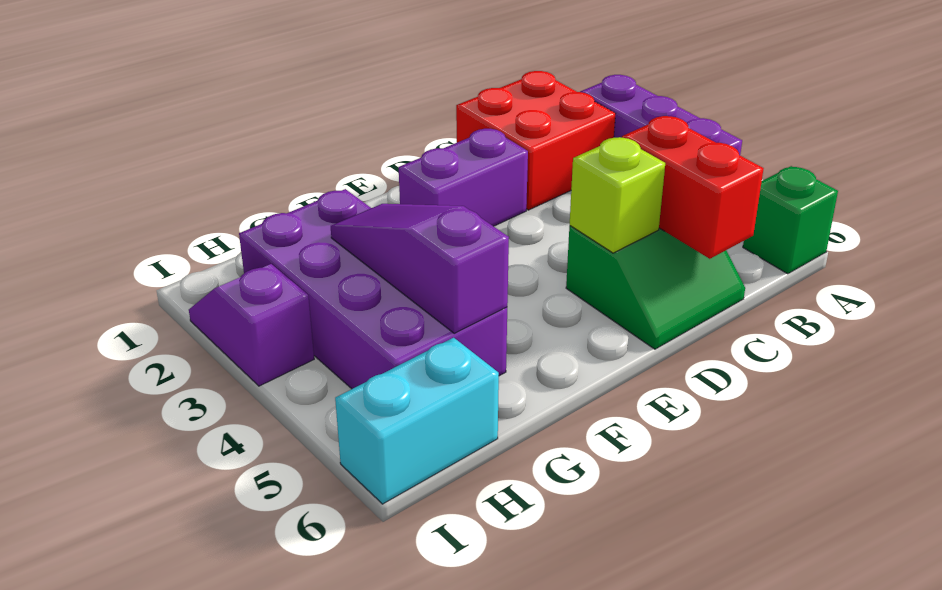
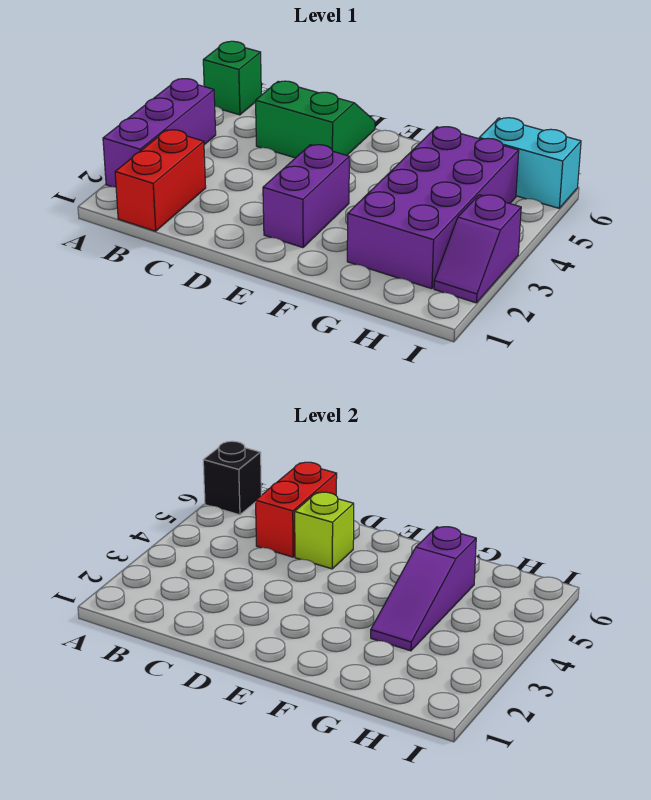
none -> black brick A6 level 2
red brick B1:C2 level 1 -> red brick B1:B2 level 1
purple brick D2:E2 level 1 -> purple brick E2:E3 level 1

